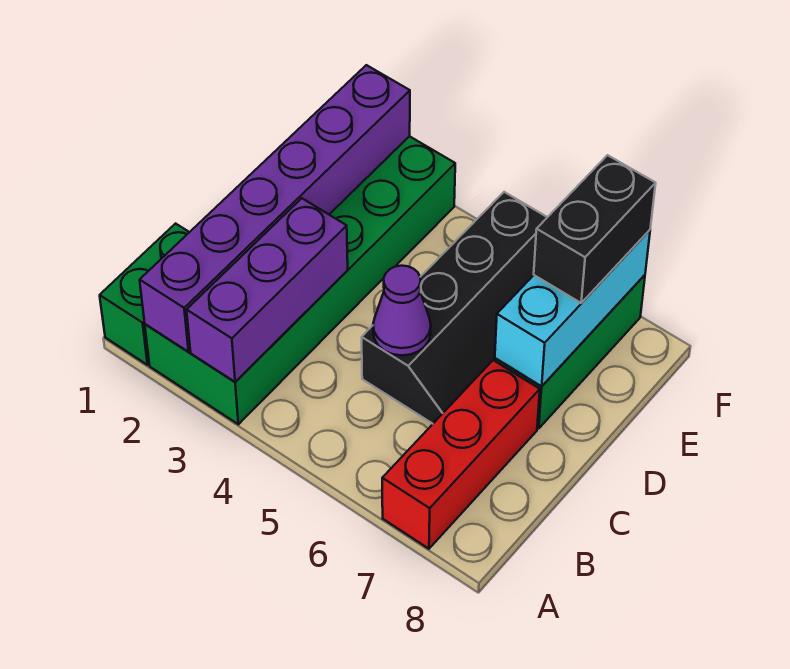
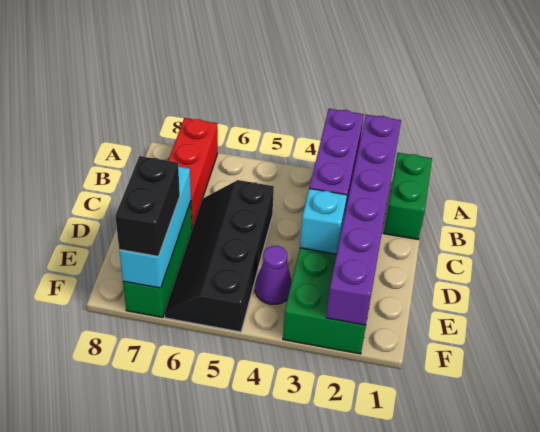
purple cone C5 level 2 -> purple cone E4 level 1
none -> cyan brick D3 level 2

